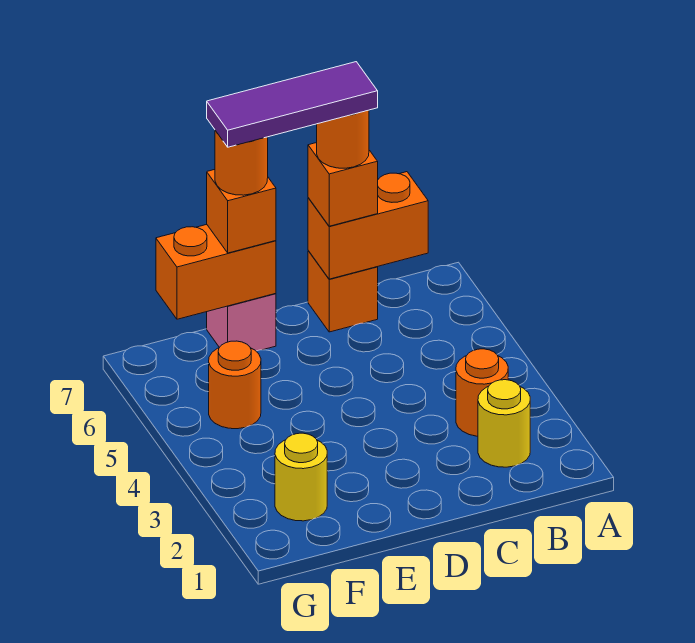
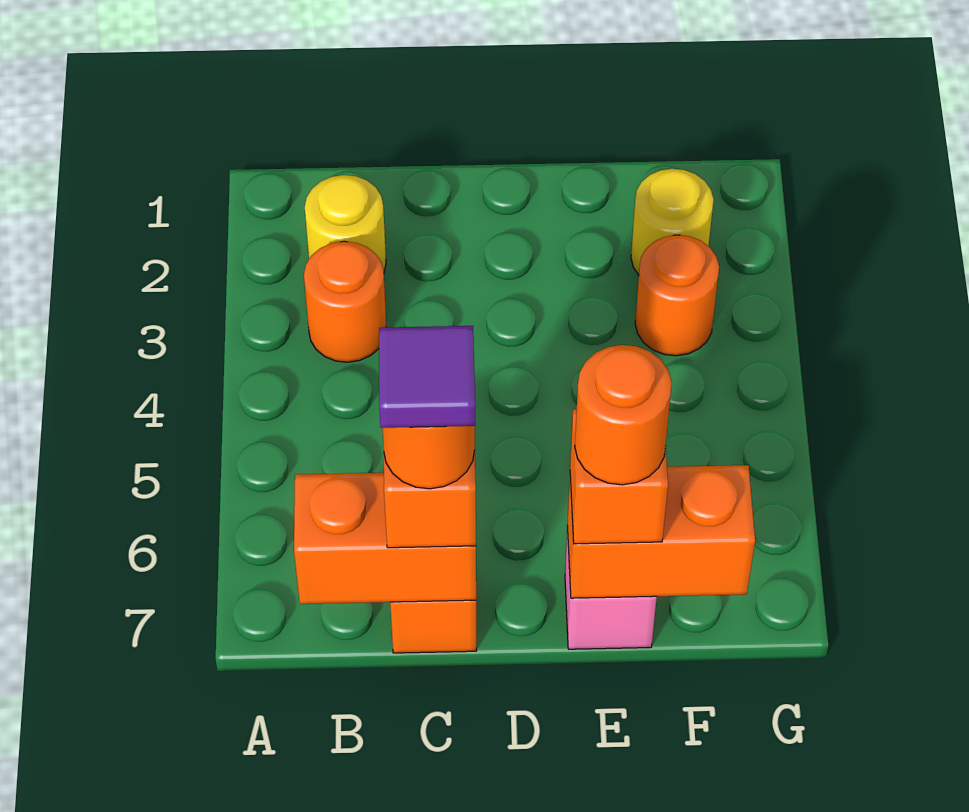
purple tile C7:E7 level 5 -> purple tile C7 level 5
orange round brick F5 level 1 -> orange round brick F3 level 1

